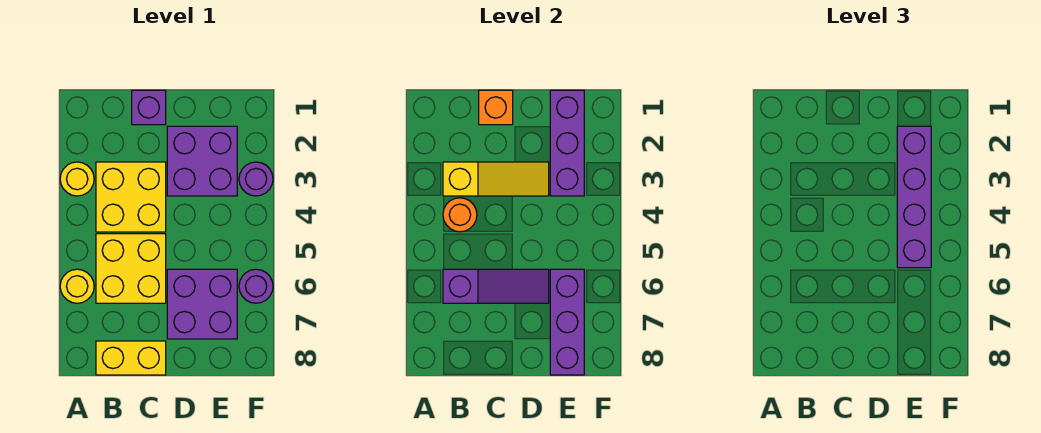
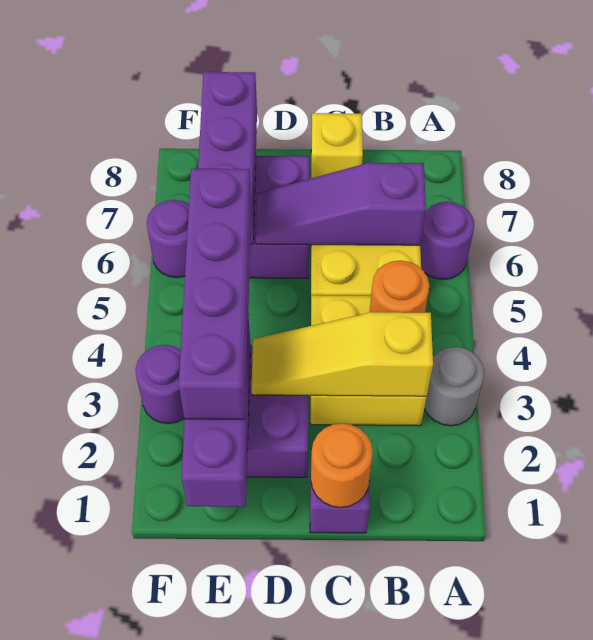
yellow round brick A3 level 1 -> grey round brick A3 level 1
yellow round brick A6 level 1 -> purple round brick A6 level 1
yellow brick B8:C8 level 1 -> yellow brick C8 level 1
orange brick C1 level 2 -> orange round brick C1 level 2

